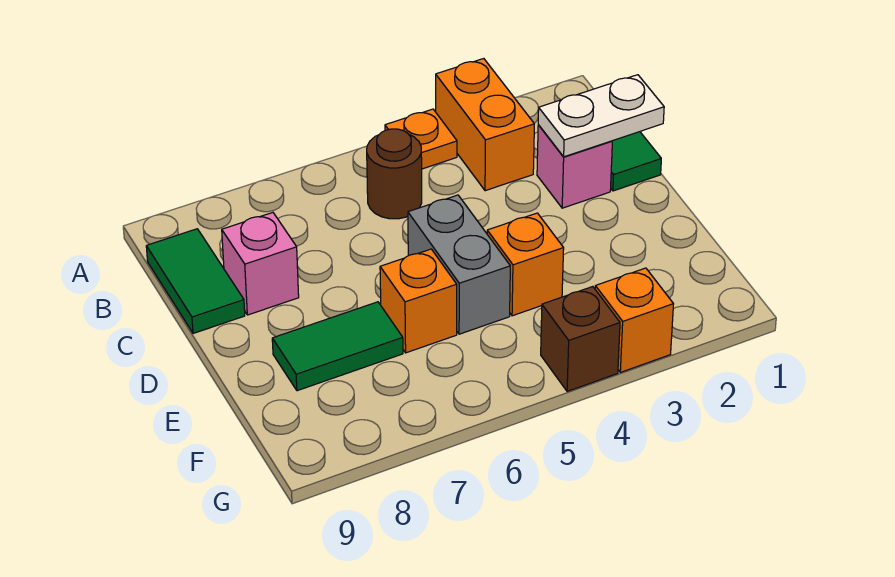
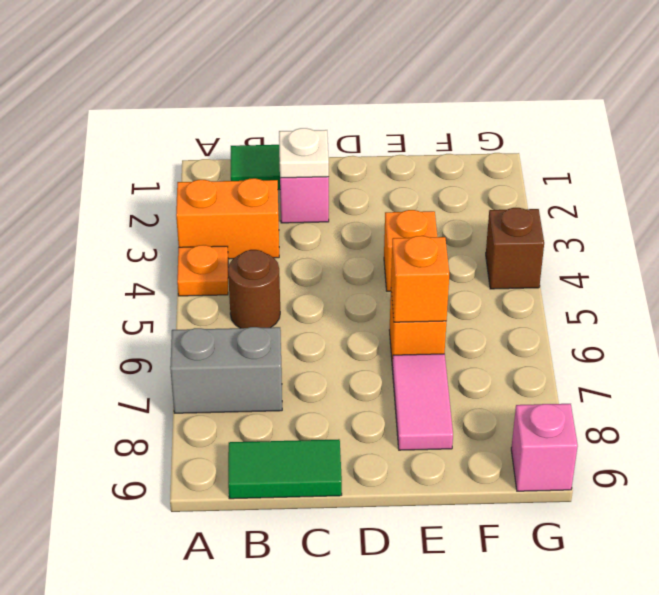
white plate C1:C2 level 2 -> white plate C2 level 2
pink brick C8 level 1 -> pink brick G9 level 1
grey brick D5:E5 level 1 -> grey brick A7:B7 level 1
green tile E7:E8 level 1 -> pink tile E7:E8 level 1
orange brick G3 level 1 -> orange brick E6 level 2

